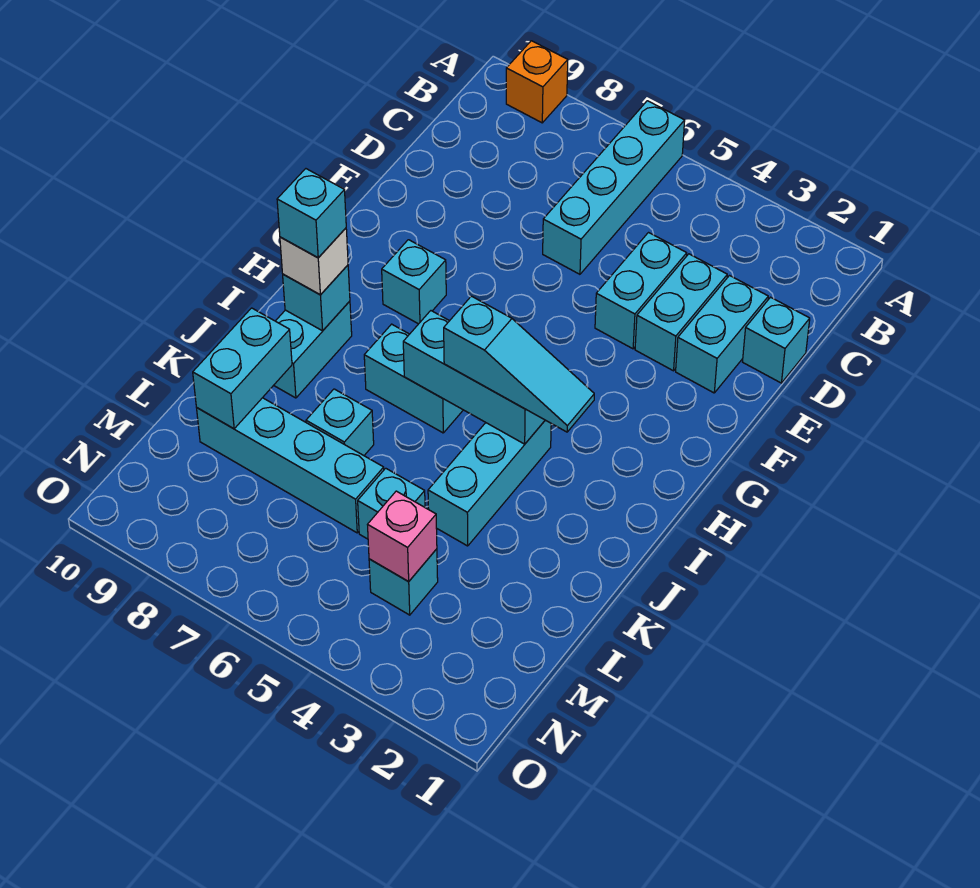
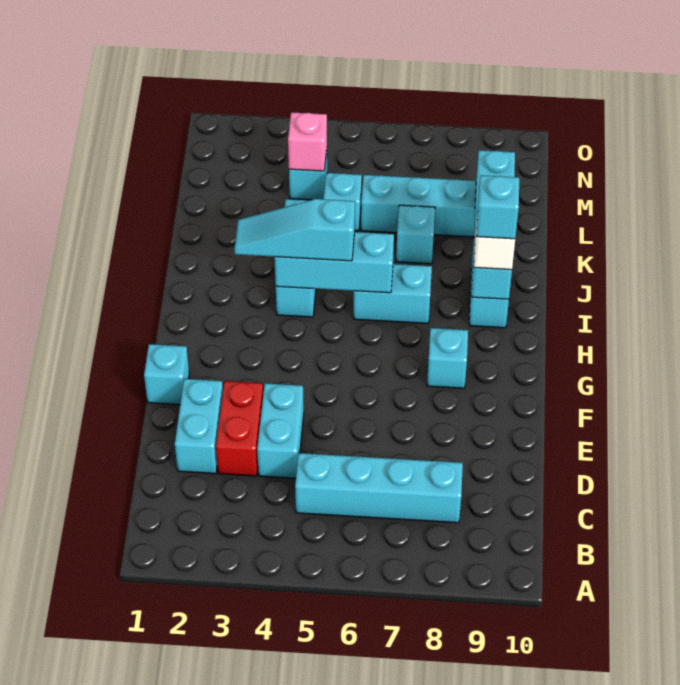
cyan brick A6:D6 level 1 -> cyan brick C5:C8 level 1
orange brick A9 level 1 -> none
cyan brick D1 level 1 -> cyan brick F1 level 1
cyan brick D3:E3 level 1 -> red brick D3:E3 level 1

